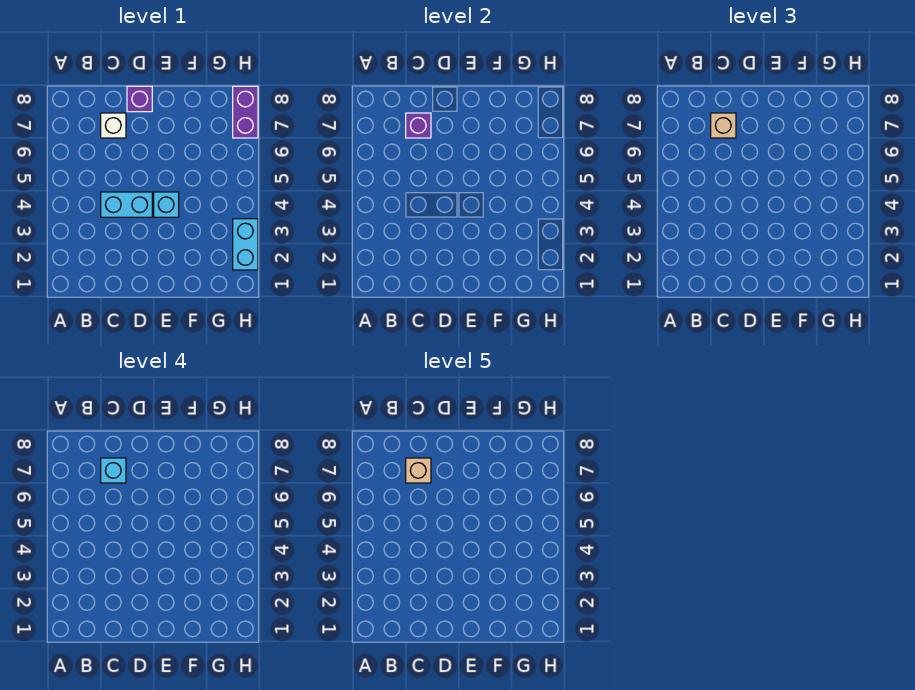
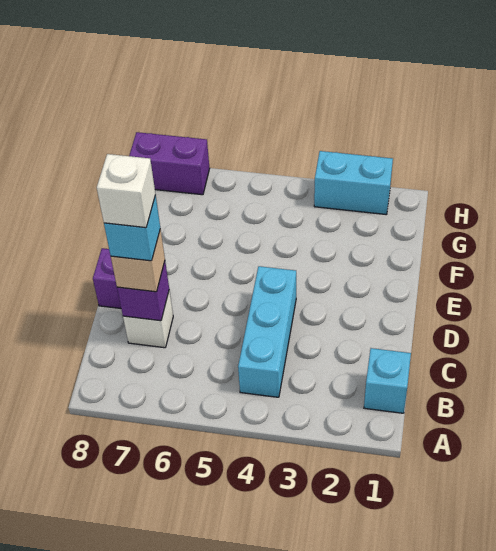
cyan brick C4:D4 level 1 -> cyan brick B4:D4 level 1
tan brick C7 level 5 -> white brick C7 level 5
cyan brick E4 level 1 -> cyan brick B1 level 1

